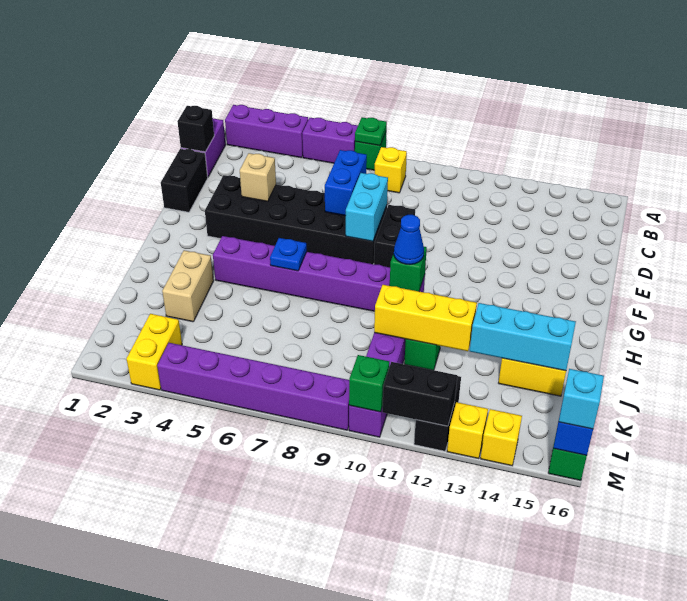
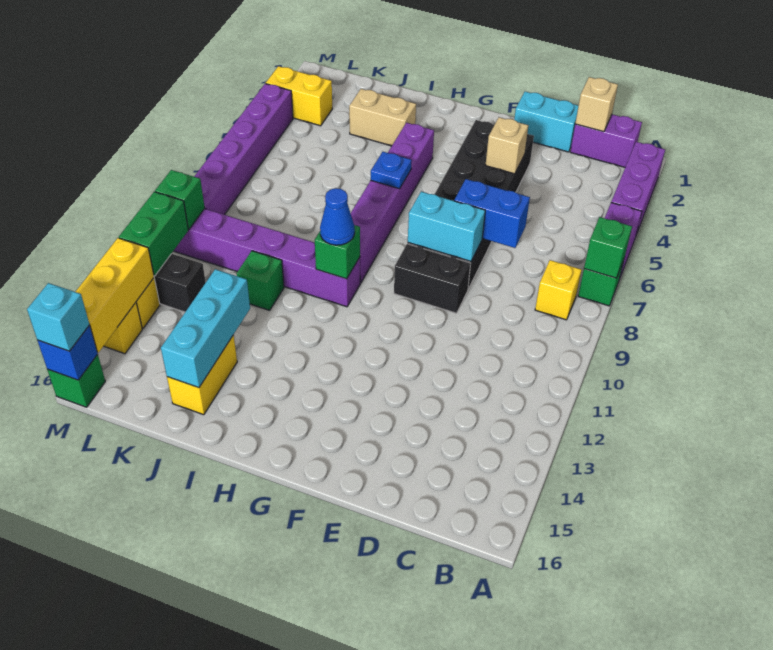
green plate A7 level 2 -> green brick A7 level 2
black brick C1 level 2 -> tan brick C1 level 2
black brick D1:E1 level 1 -> cyan brick D1:E1 level 1
yellow brick J10:J12 level 2 -> yellow brick M13:M15 level 2
black brick M11:M12 level 2 -> green brick M11:M12 level 2

